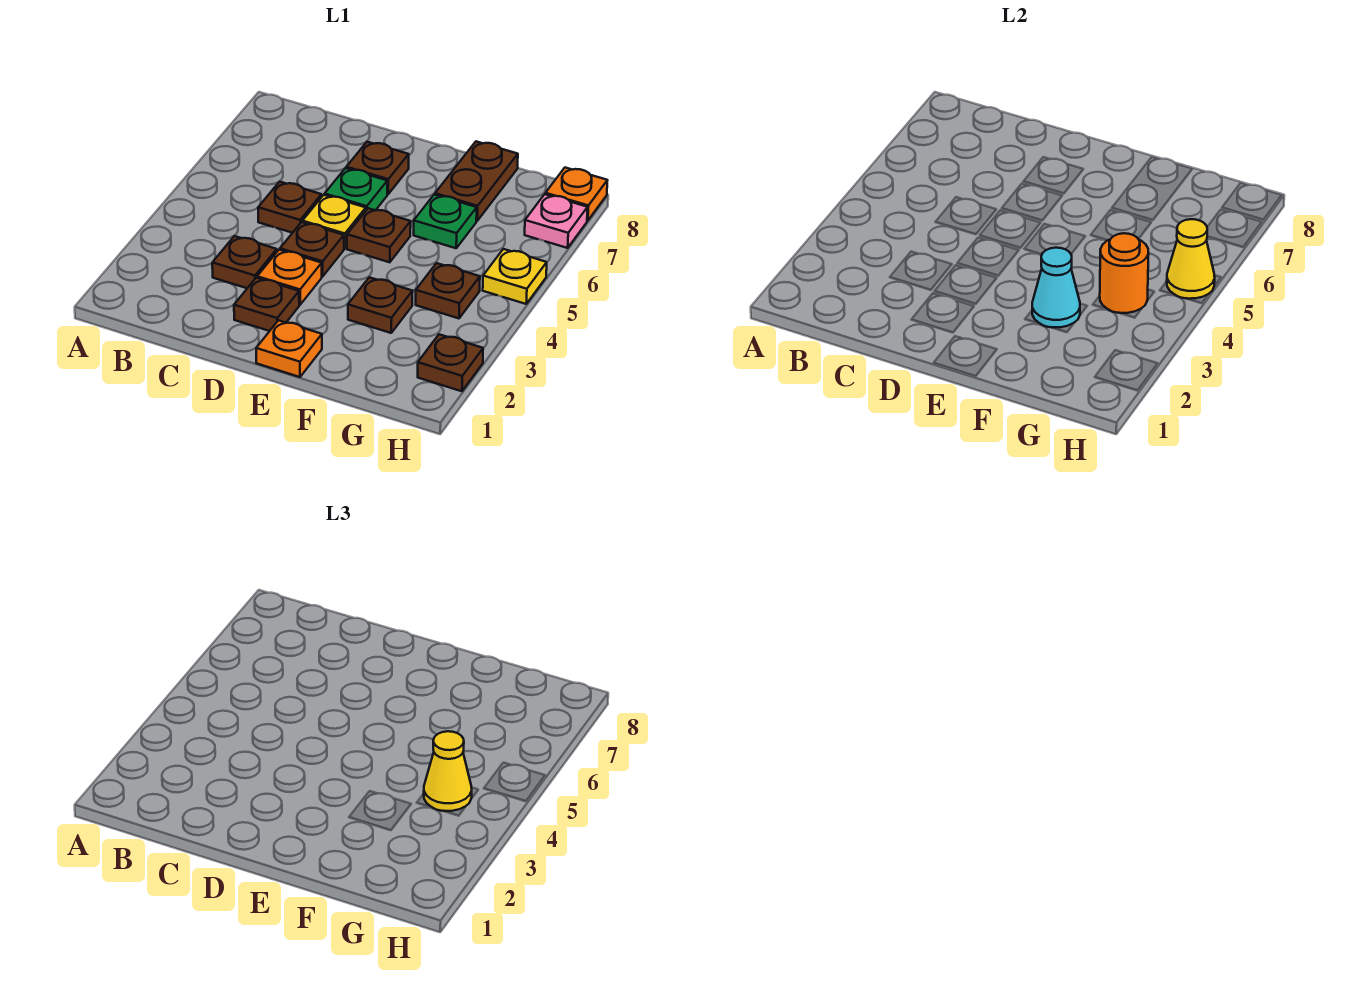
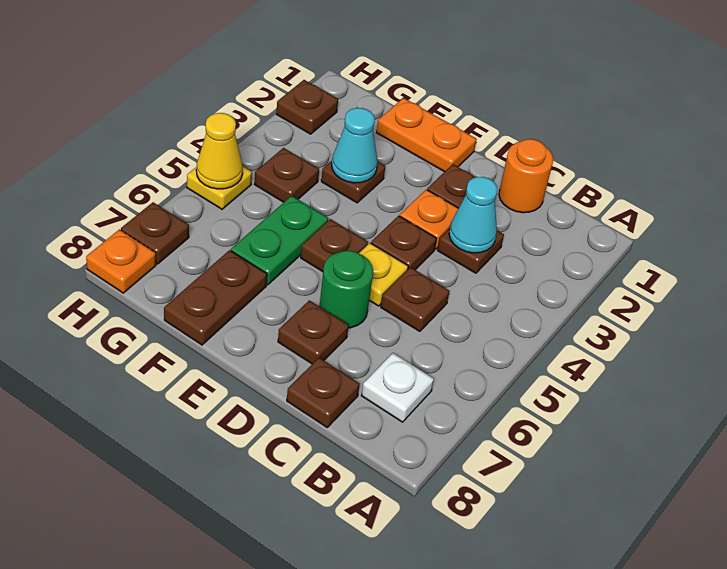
none -> white plate B7 level 1
none -> cyan cone C3 level 2
none -> brown plate C8 level 1
green plate D6 level 1 -> green round brick D6 level 1
orange plate E1 level 1 -> orange plate E1:F1 level 1
green plate F6 level 1 -> green plate F5:F6 level 1
orange round brick G4 level 2 -> orange round brick C1 level 1
yellow cone G4 level 3 -> none
pink plate H7 level 1 -> brown plate H7 level 1

